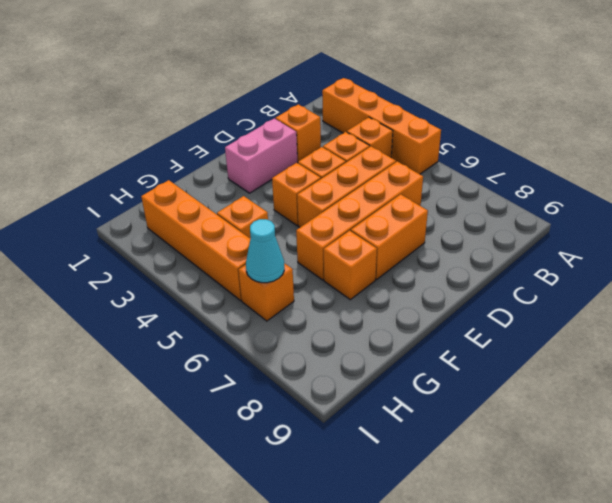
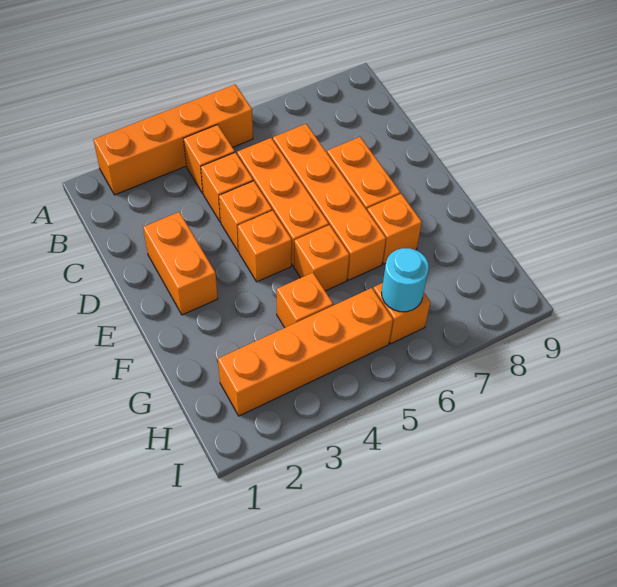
orange brick C2 level 1 -> orange brick F5 level 1
pink brick D2:E2 level 1 -> orange brick D2:E2 level 1
cyan cone H6 level 2 -> cyan round brick H6 level 2

